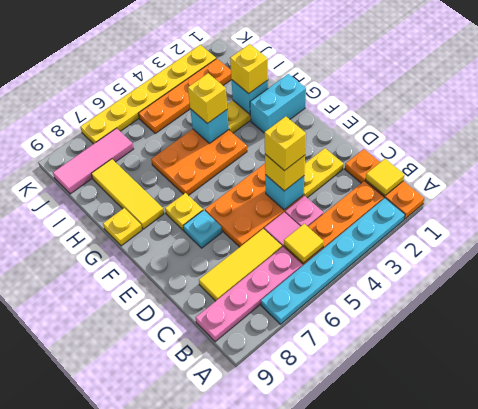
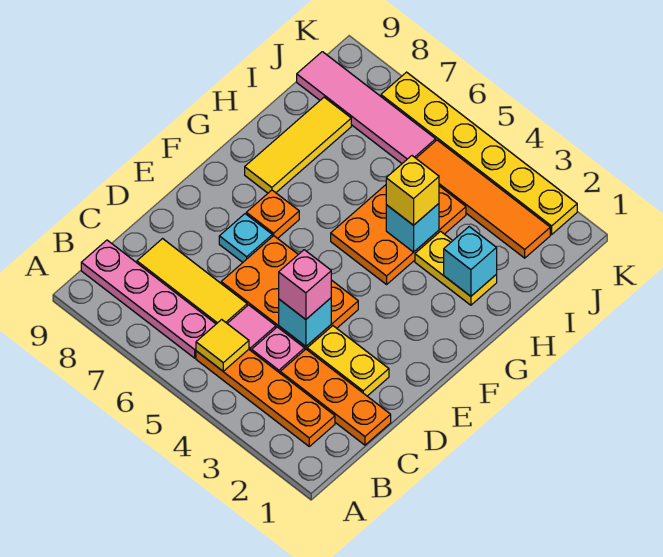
orange plate A1:C1 level 1 -> orange plate C1:C3 level 1
cyan plate A2:A7 level 1 -> none
yellow tile B1 level 2 -> none
yellow brick D4 level 3 -> pink brick D4 level 3
yellow brick D4 level 4 -> none
yellow plate F7 level 1 -> orange plate F7 level 1
cyan brick G1:G2 level 1 -> none
orange plate G4:H6 level 1 -> orange plate G4:I5 level 1
yellow plate G9 level 1 -> none
yellow brick H2 level 3 -> none
orange plate J2:J5 level 1 -> orange tile J2:J5 level 1
pink tile J7:J9 level 1 -> pink tile J6:J9 level 1

